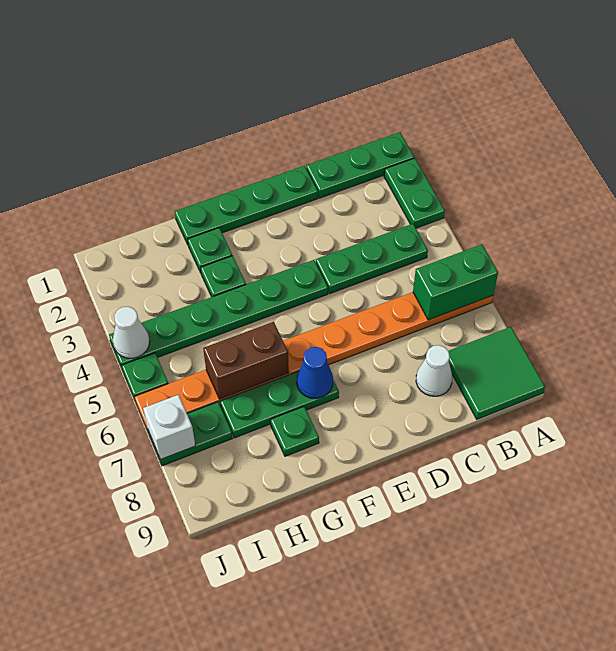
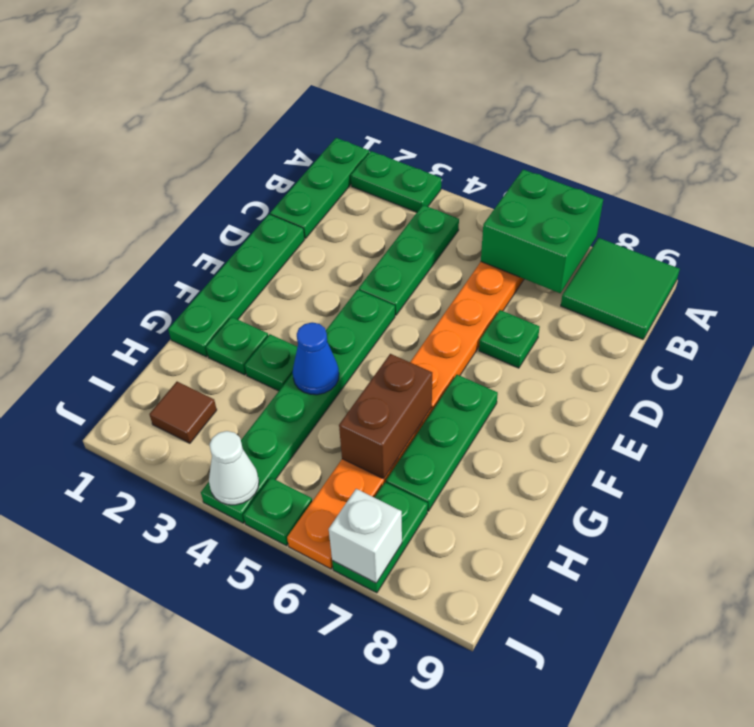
green brick A6:B6 level 2 -> green brick A6:B7 level 2
white cone C8 level 1 -> none
blue cone F7 level 2 -> blue cone G4 level 2
green plate G8 level 1 -> green plate D7 level 1
none -> brown tile I2 level 1

